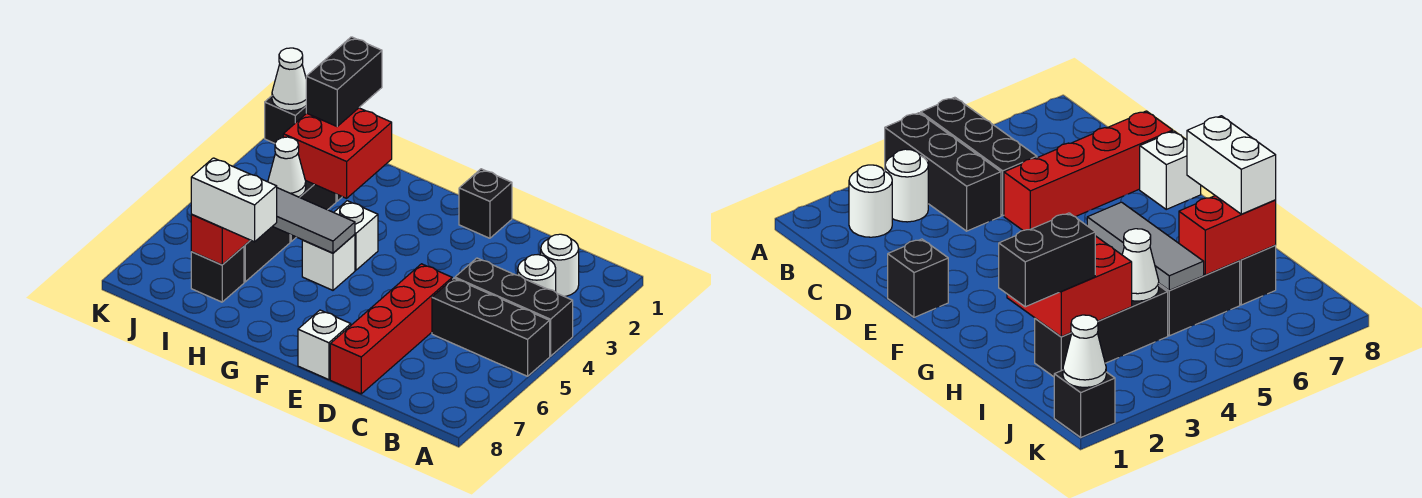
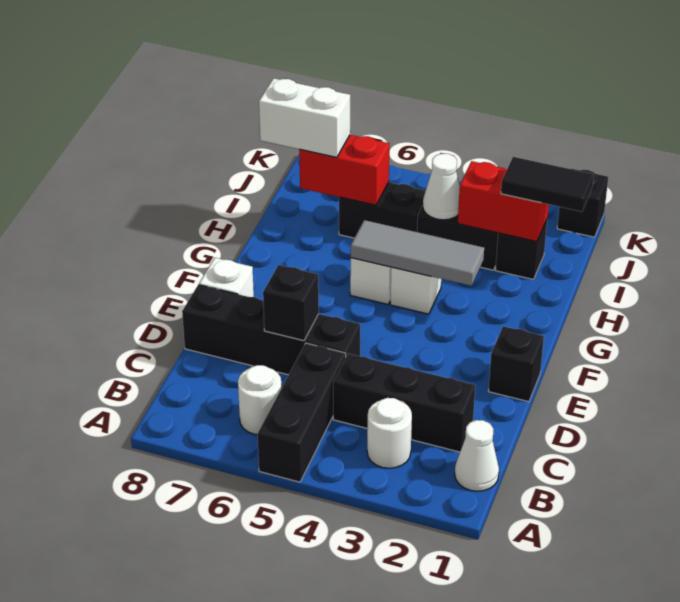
black brick A4:C4 level 1 -> black brick C2:C4 level 1
white round brick B2 level 1 -> white round brick B6 level 1
red brick D5:D8 level 1 -> black brick D5:D8 level 1
grey tile G5:I5 level 2 -> grey tile G3:G5 level 2
red brick H2:I3 level 2 -> red brick I2:I3 level 2
white brick H7:I7 level 3 -> white brick I7:I8 level 3
black brick I1:I2 level 3 -> black tile I1:I2 level 3
black brick I7 level 1 -> black brick D6 level 2
white cone K1 level 2 -> white cone B1 level 1

